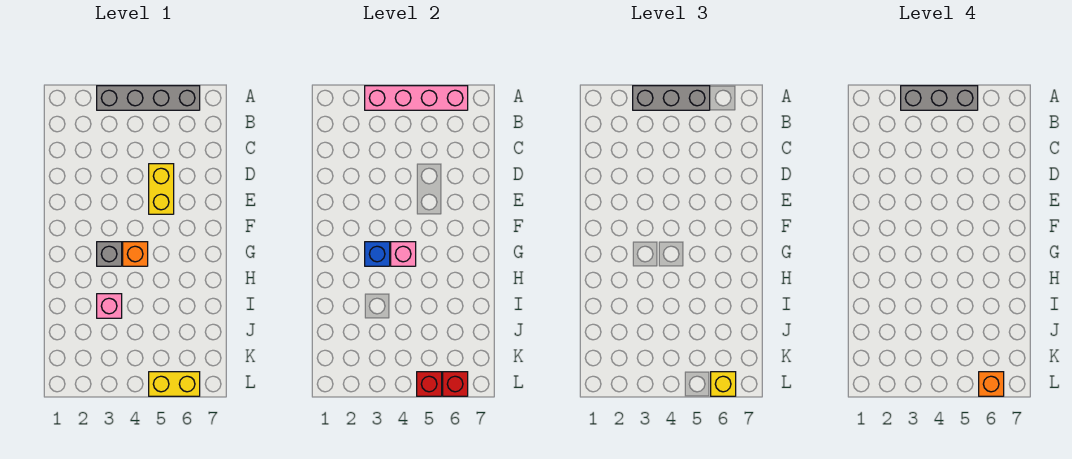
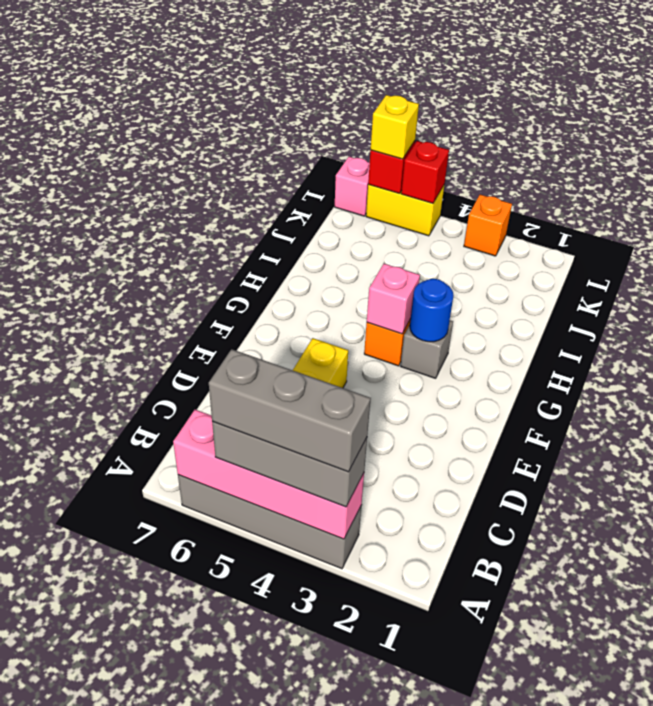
blue brick G3 level 2 -> blue round brick G3 level 2
pink brick I3 level 1 -> pink brick L7 level 1
orange brick L6 level 4 -> orange brick L3 level 1

